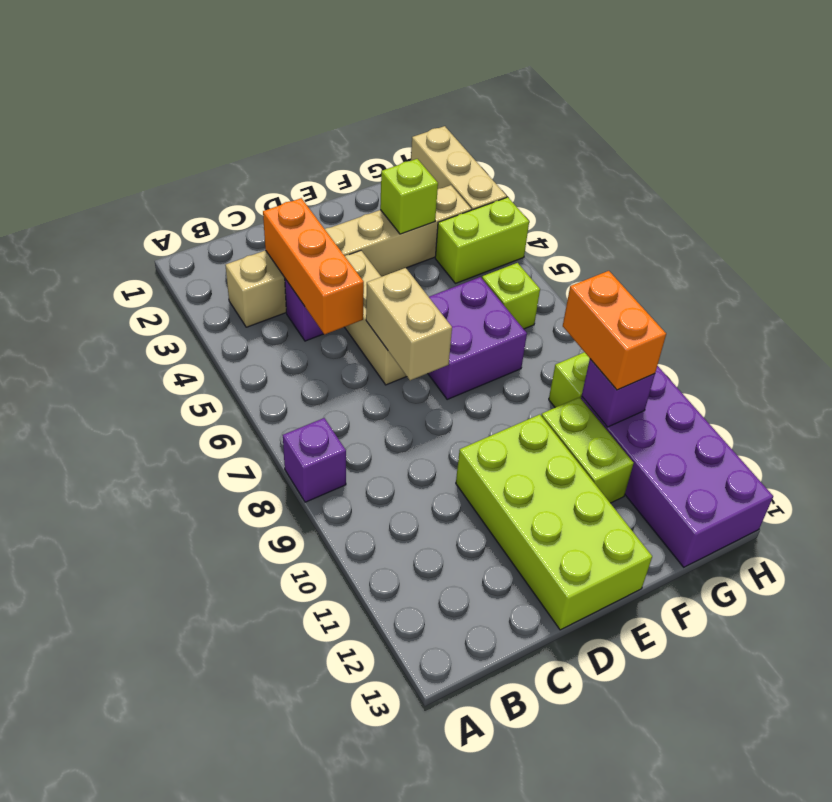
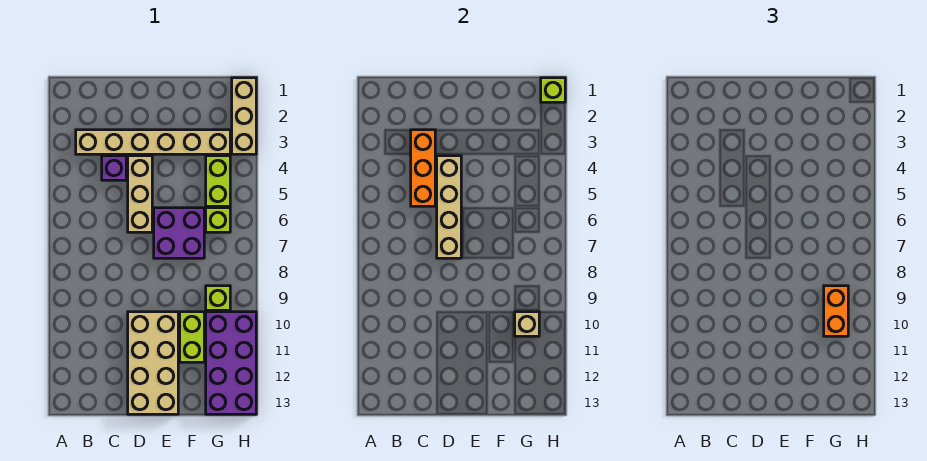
purple brick A8 level 1 -> none
tan brick D6:D7 level 2 -> tan brick D4:D7 level 2
lime brick D10:E13 level 1 -> tan brick D10:E13 level 1
lime brick F3 level 2 -> lime brick H1 level 2
lime brick G4:H4 level 1 -> lime brick G4:G5 level 1
purple brick G10 level 2 -> tan brick G10 level 2

